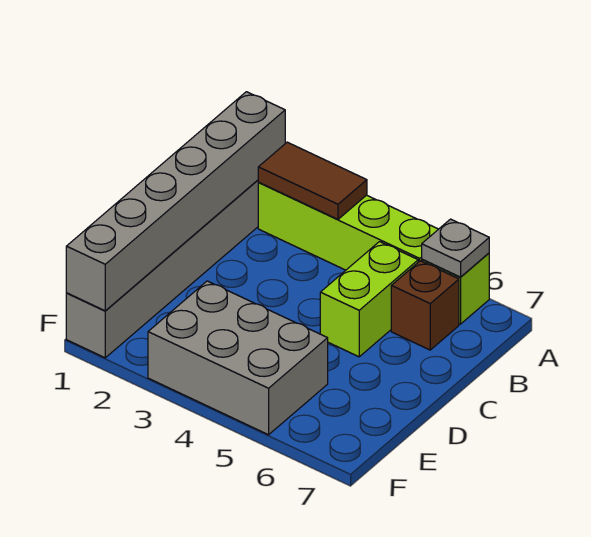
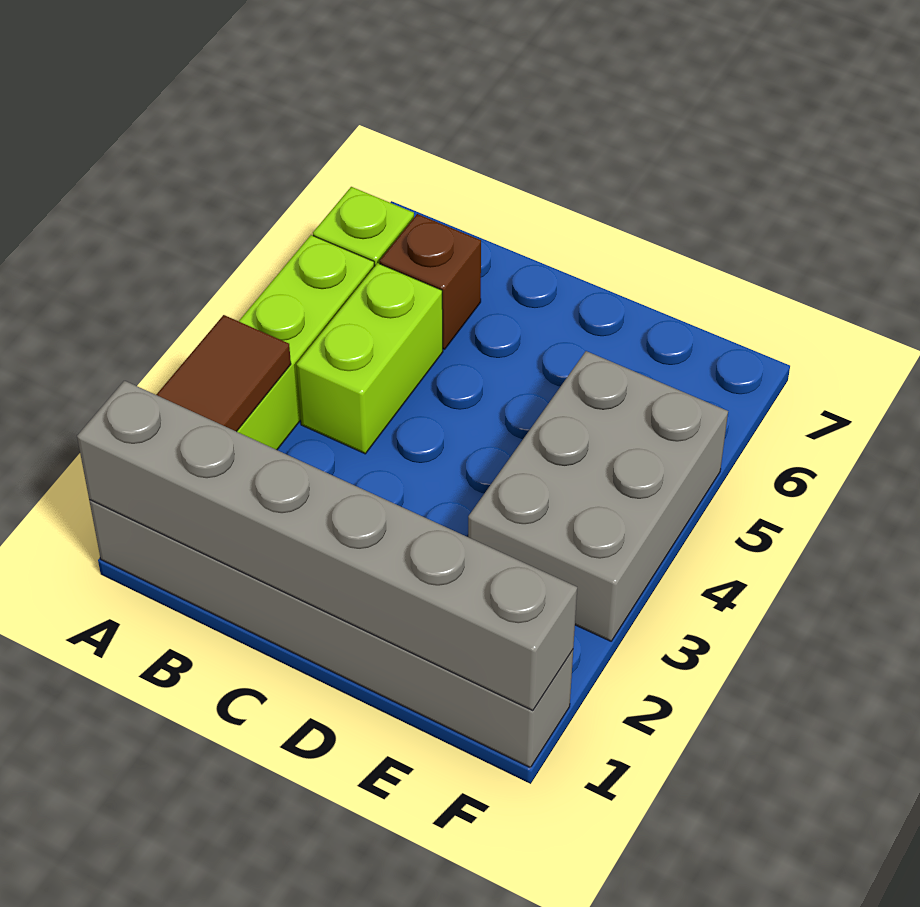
grey plate A6 level 2 -> none
lime brick B5:C5 level 1 -> lime brick B4:B5 level 1

